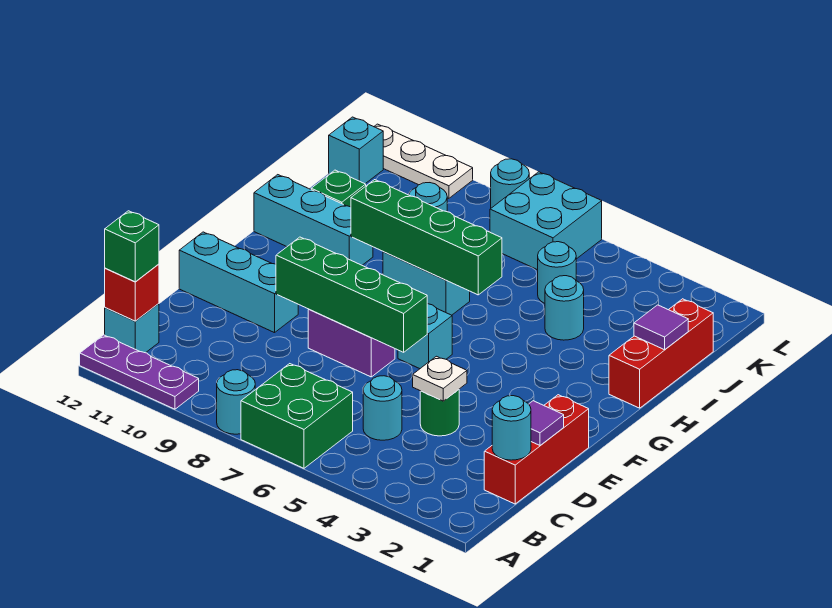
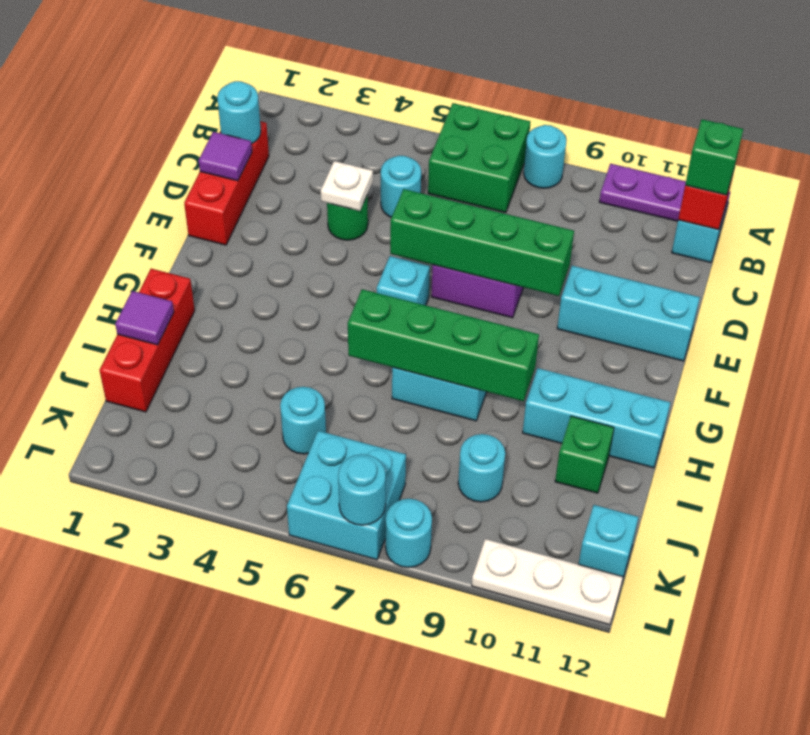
cyan round brick I4 level 1 -> cyan round brick L7 level 2

